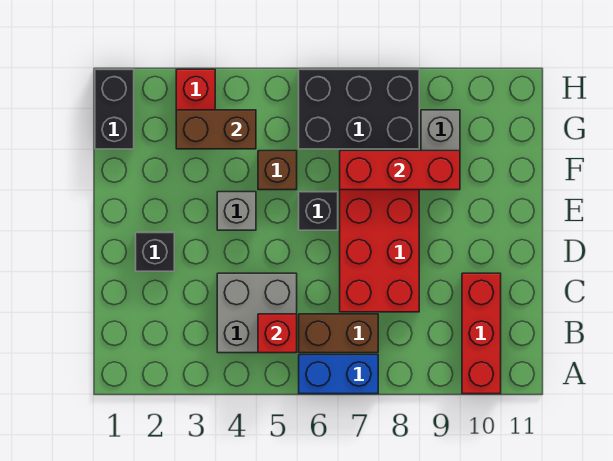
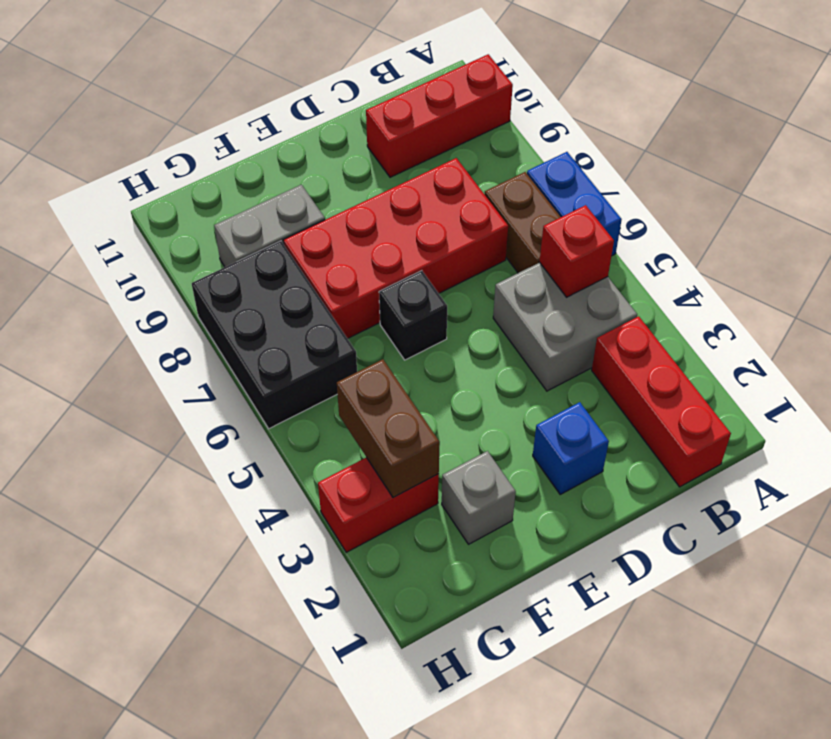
black brick D2 level 1 -> blue brick D2 level 1
grey brick E4 level 1 -> grey brick F2 level 1
brown brick F5 level 1 -> none
red brick F7:F9 level 2 -> red brick B1:B3 level 1
black brick G1:H1 level 1 -> none

